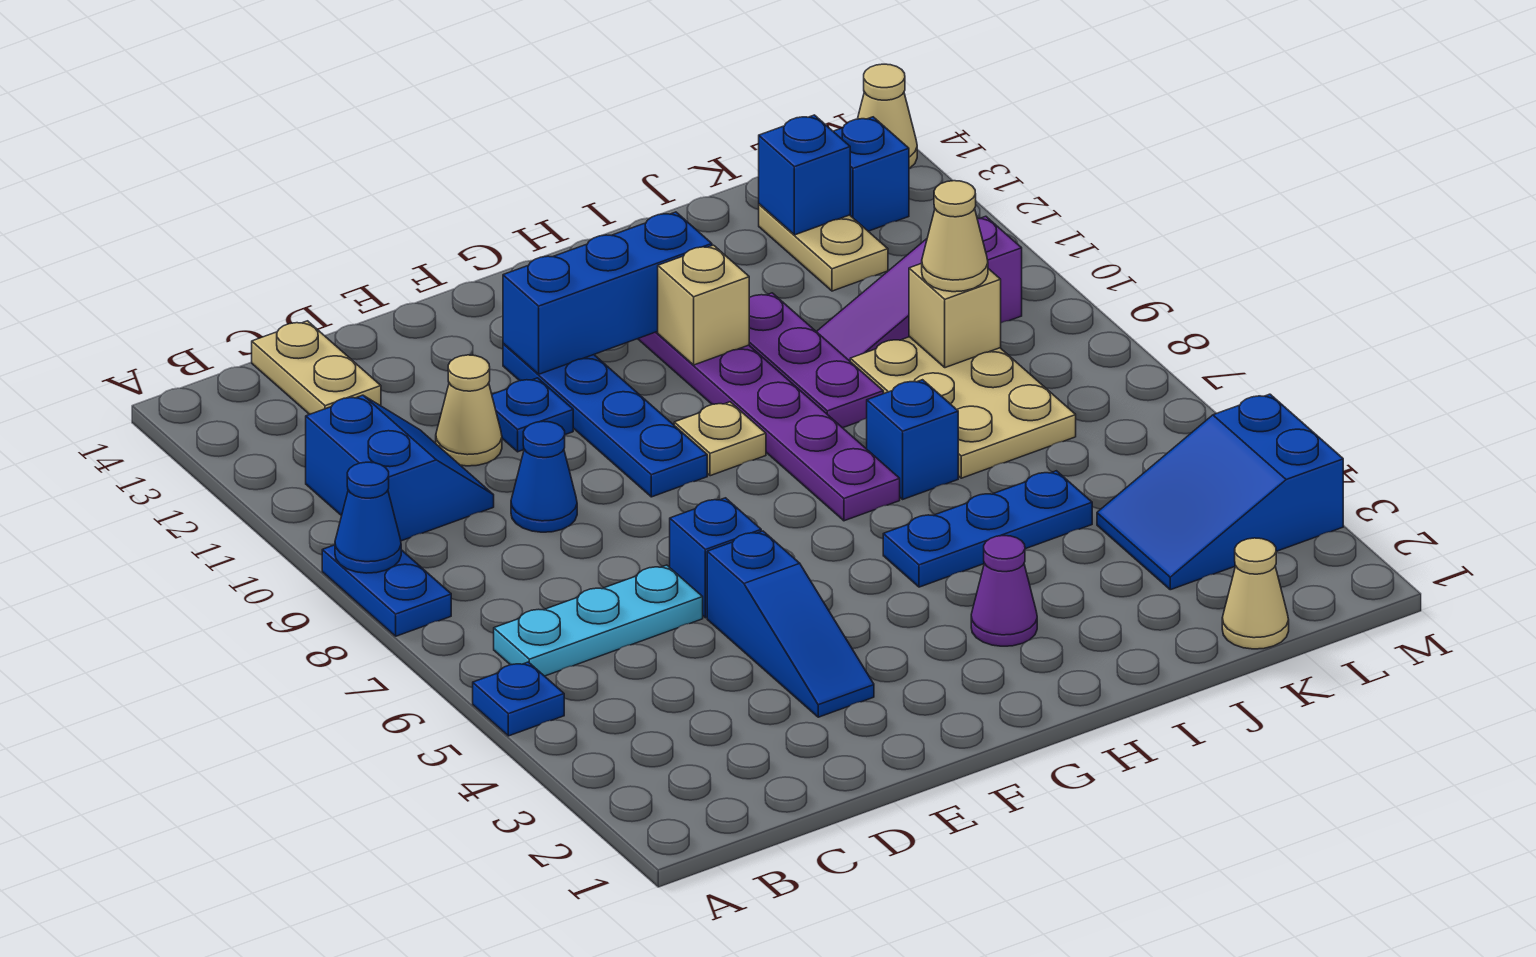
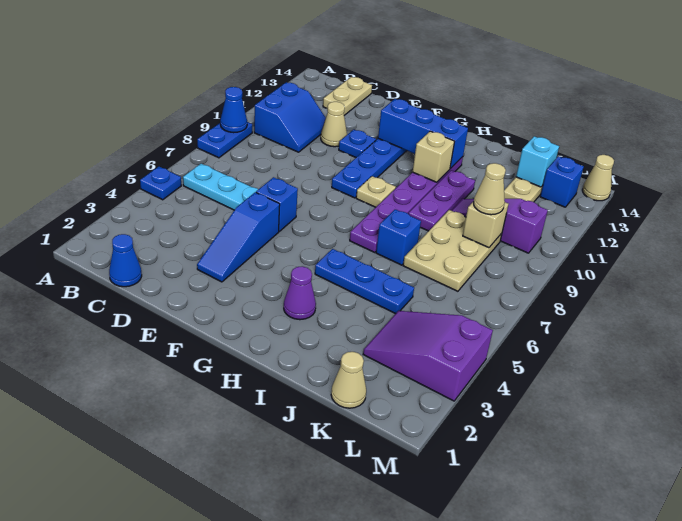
blue cone D9 level 1 -> blue cone C1 level 1
blue slope K3:M4 level 1 top M -> purple slope K3:M4 level 1 top M
blue brick K13 level 2 -> cyan brick K13 level 2

